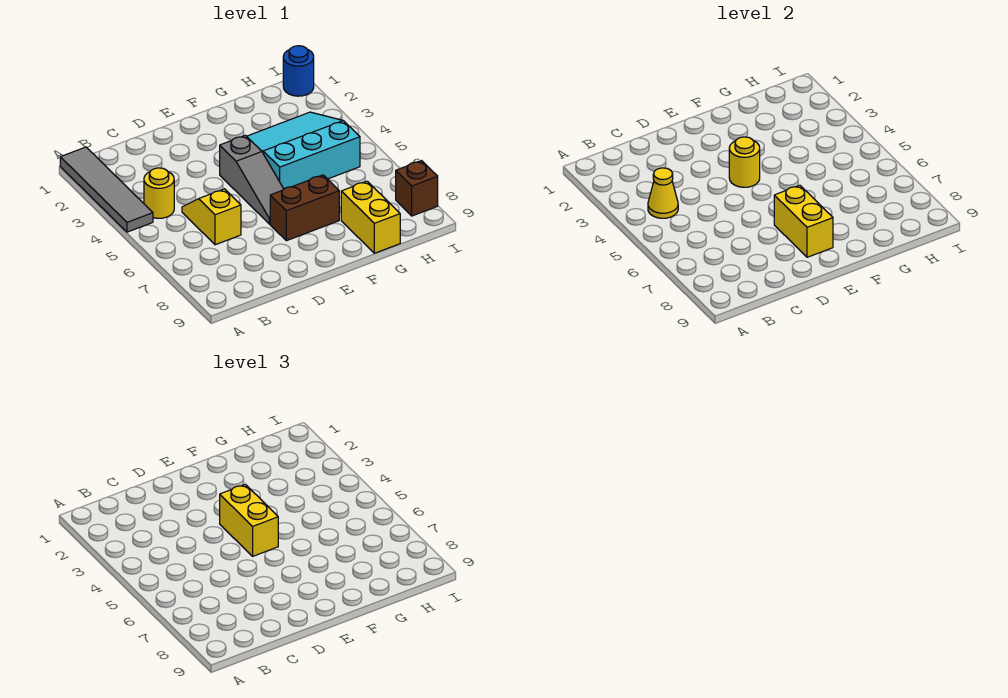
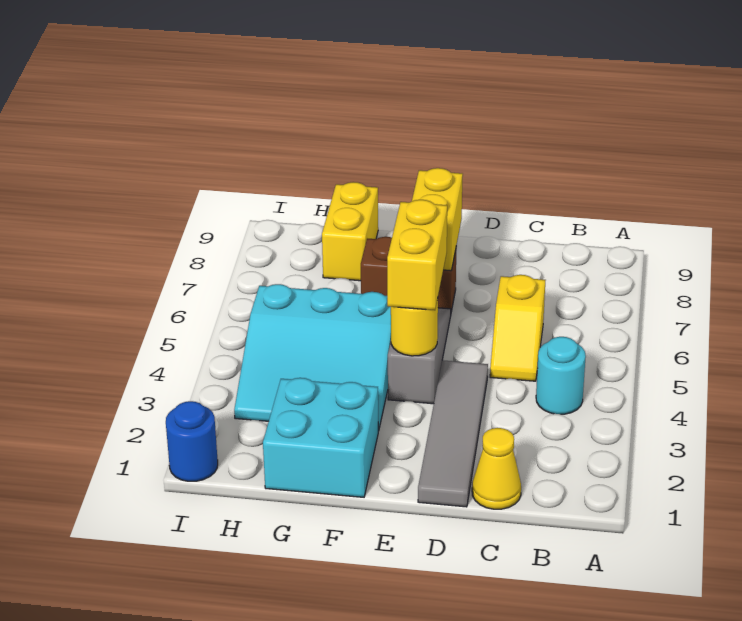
grey tile A1:A4 level 1 -> grey tile D1:D4 level 1
yellow round brick B4 level 1 -> cyan round brick B4 level 1
yellow cone B4 level 2 -> yellow cone C1 level 1
none -> cyan brick F1:G2 level 1
brown brick I8 level 1 -> none

